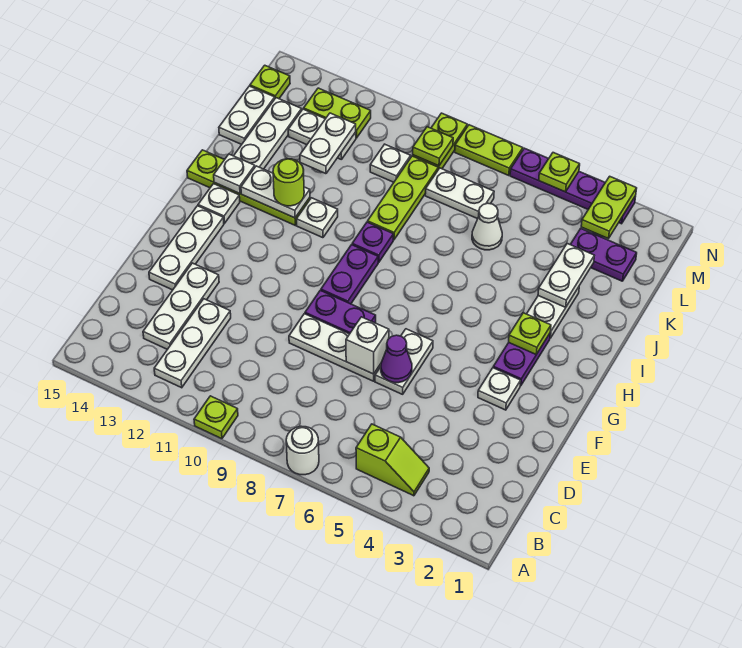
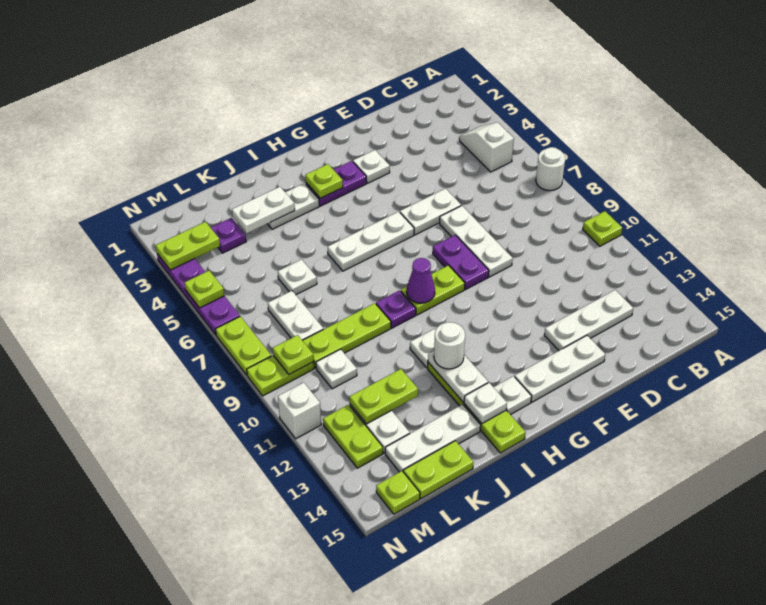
lime slope B4:B5 level 1 top 5 -> white slope B4:B5 level 1 top 5
white plate B12:D12 level 1 -> white plate G6:I6 level 1
purple cone E6 level 2 -> purple cone H9 level 2
white brick E7 level 2 -> white brick N11 level 1
purple plate G9:H9 level 1 -> lime plate G9:H9 level 1
lime round brick I12 level 3 -> white round brick I12 level 3
white cone K6 level 1 -> white plate K6 level 1
white plate K12:L12 level 2 -> lime plate K12:L12 level 2
white plate K15:L15 level 1 -> lime plate K15:L15 level 1
purple plate L2:L3 level 1 -> purple plate L3 level 1

